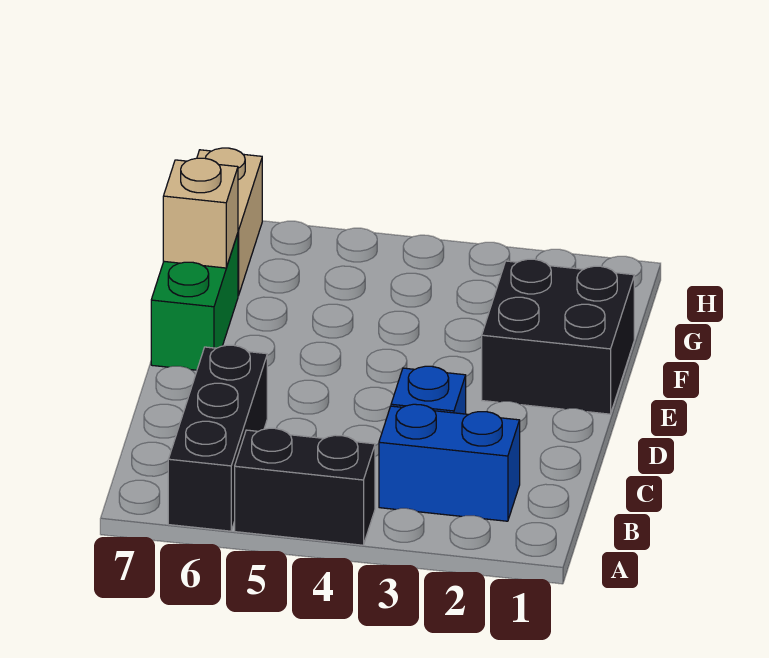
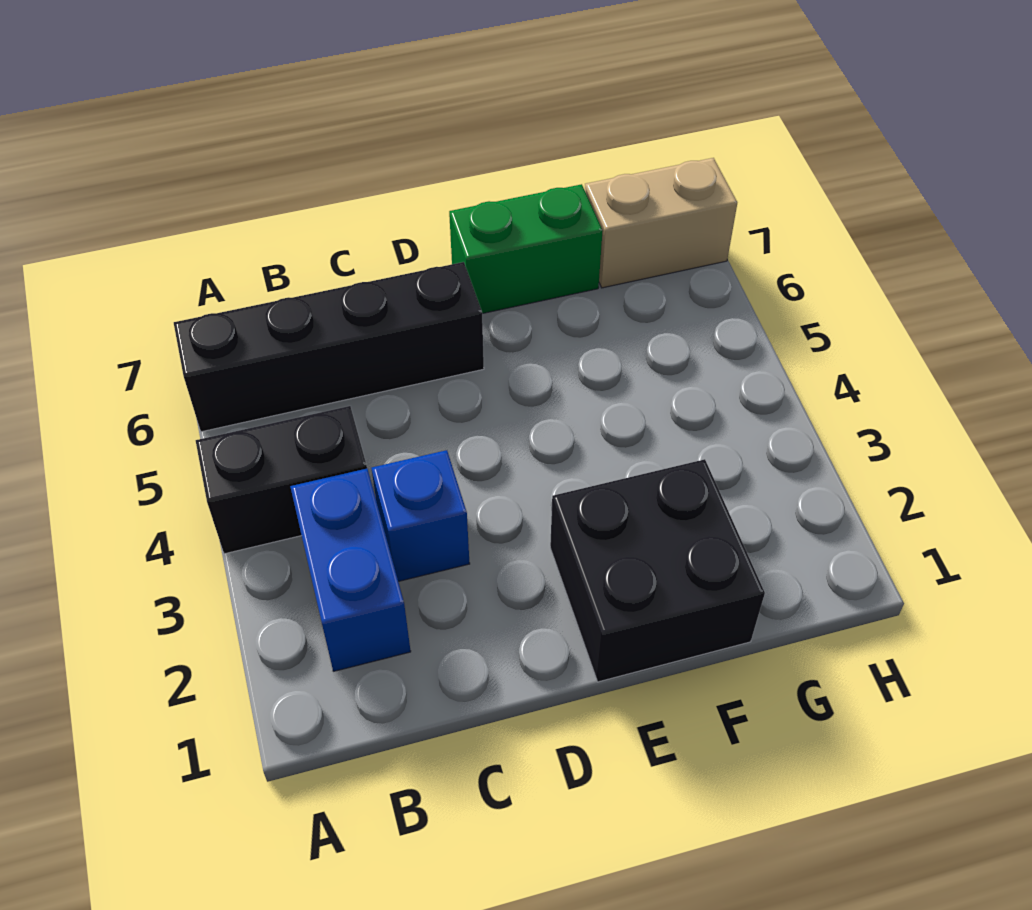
black brick A4:A5 level 1 -> black brick A4:B4 level 1
black brick A6:C6 level 1 -> black brick A6:D6 level 1
tan brick F7 level 2 -> none

